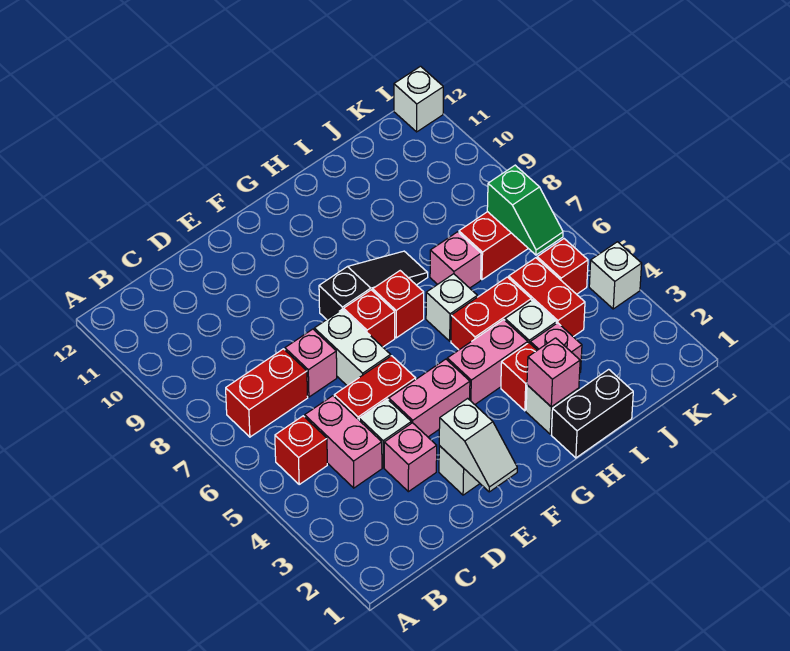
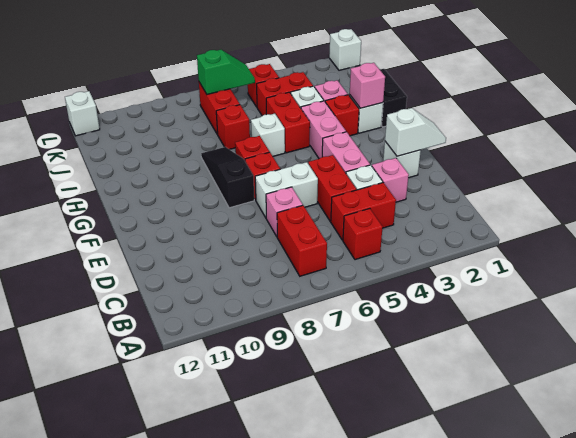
pink brick C4:C5 level 1 -> red brick C4:C5 level 1
pink brick I7 level 1 -> red brick I7 level 1
white brick L4 level 1 -> white brick L1 level 1

